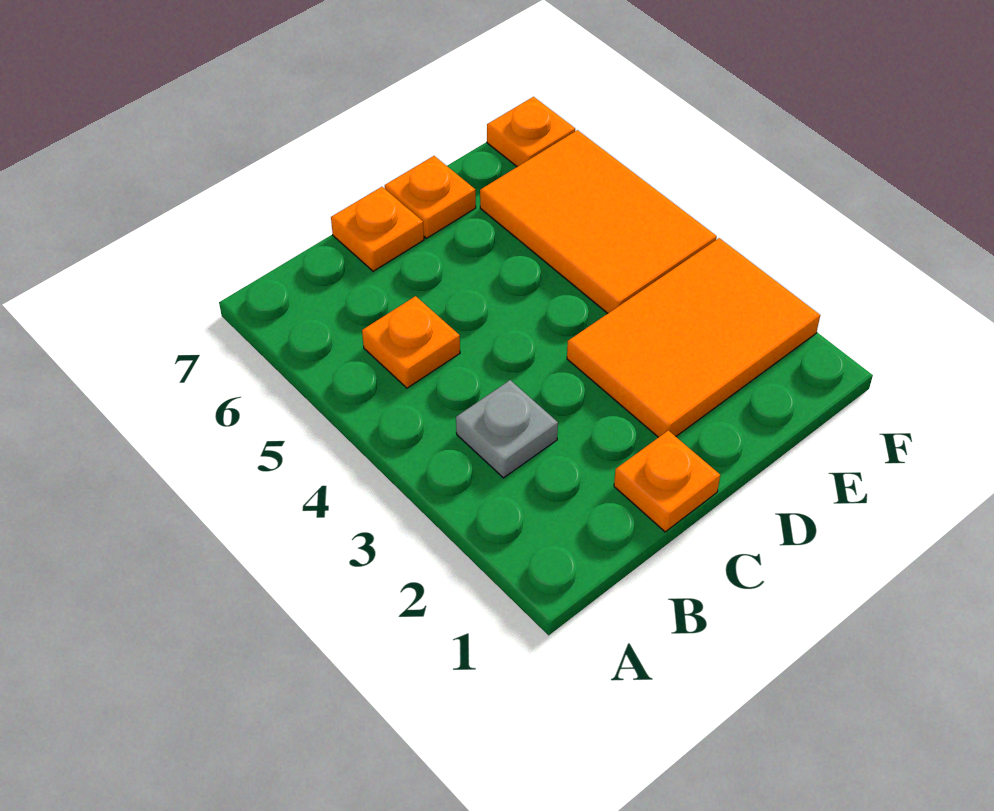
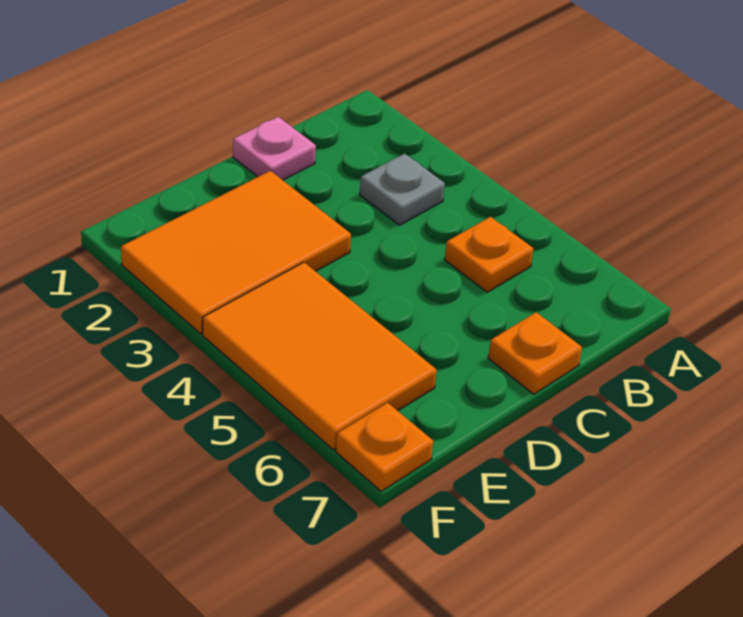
orange plate C1 level 1 -> pink plate C1 level 1
orange plate D7 level 1 -> none

